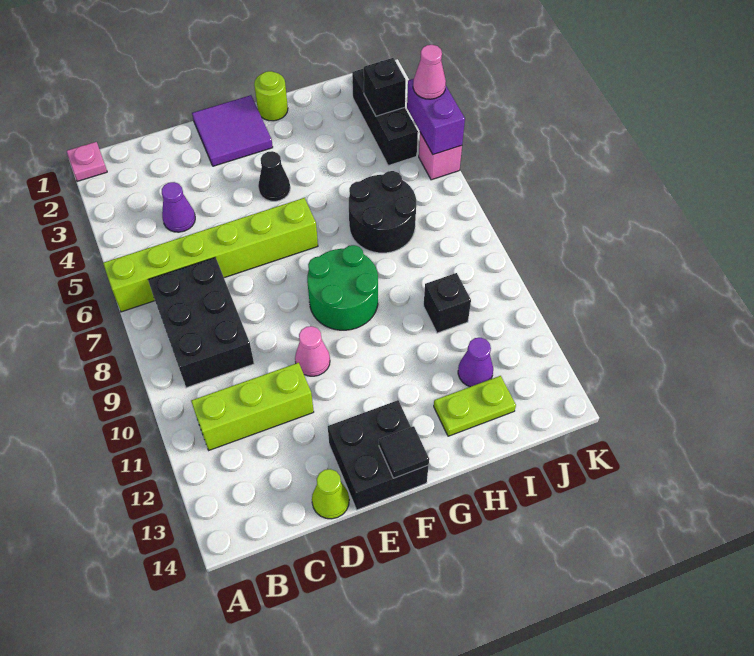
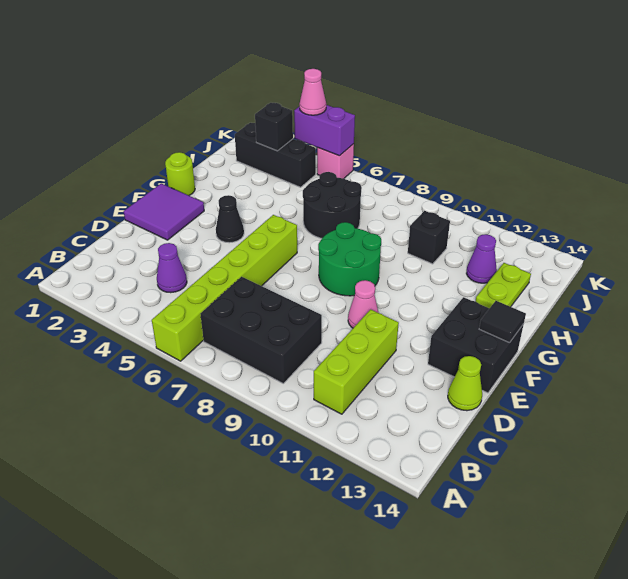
pink plate A1 level 1 -> none

